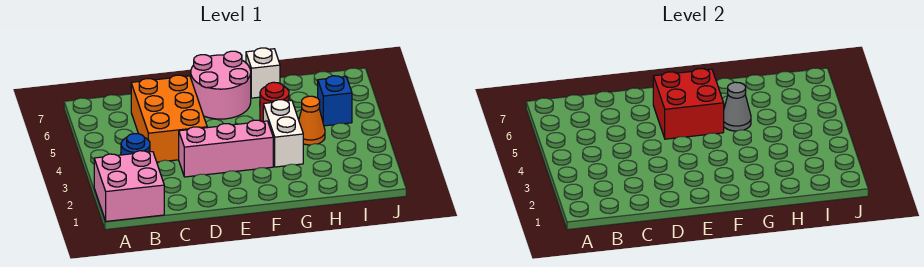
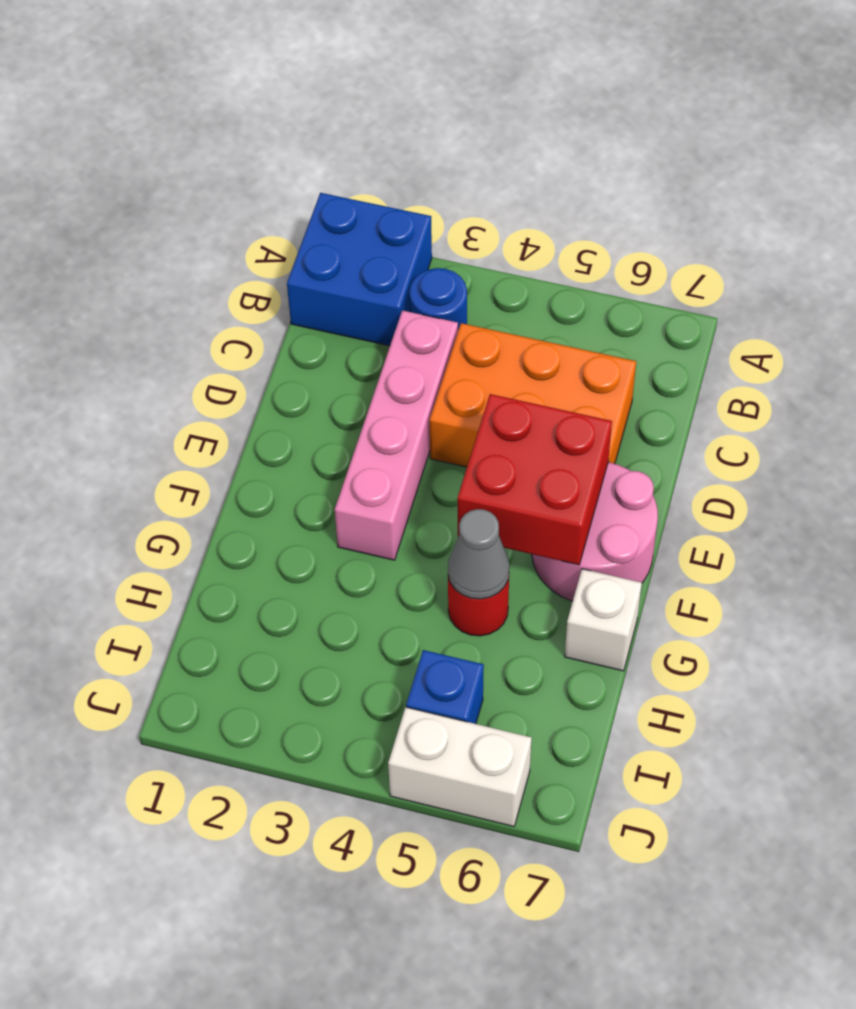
pink brick A1:B2 level 1 -> blue brick A1:B2 level 1
pink brick D3:F3 level 1 -> pink brick C3:F3 level 1
white brick G3:G4 level 1 -> white brick J5:J6 level 1
orange cone H4 level 1 -> none

